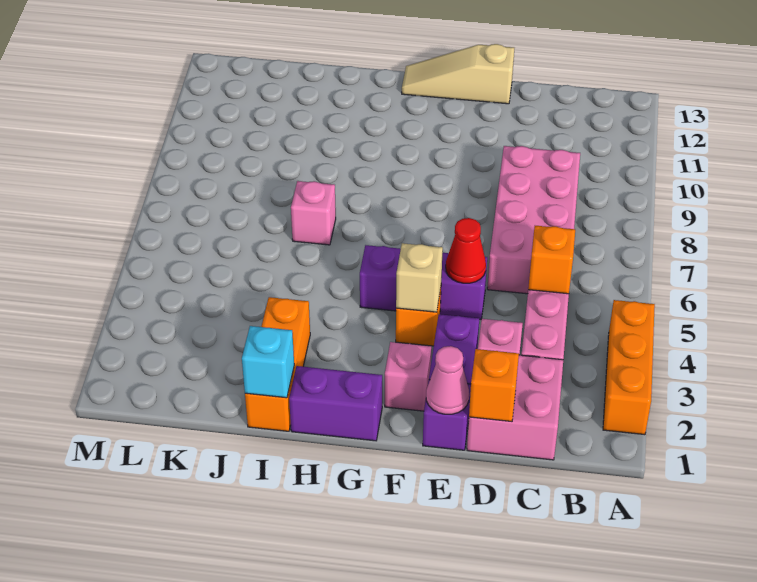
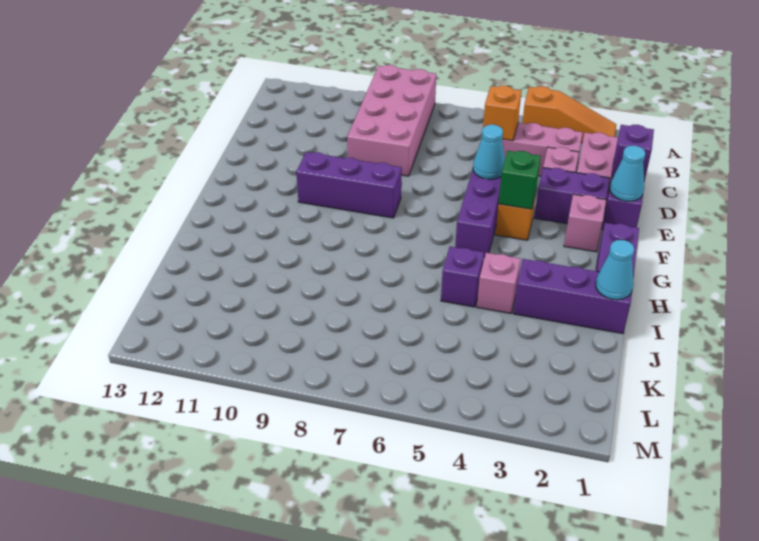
orange brick A2:A4 level 1 -> orange slope A2:A4 level 1 top 4
pink brick C6:D9 level 1 -> pink brick A8:D9 level 1
orange brick D1 level 2 -> purple brick D1 level 2
pink cone E1 level 2 -> cyan cone E1 level 2
red cone E5 level 2 -> cyan cone E5 level 2
tan slope E13:G13 level 1 top E -> none
tan brick F4 level 2 -> green brick F4 level 2
none -> purple brick F8:F10 level 1
orange brick I1:I3 level 1 -> purple brick I1:I3 level 1
cyan brick I1 level 2 -> cyan cone I1 level 2
none -> purple brick I5 level 1
pink brick I7 level 1 -> pink brick I4 level 1

